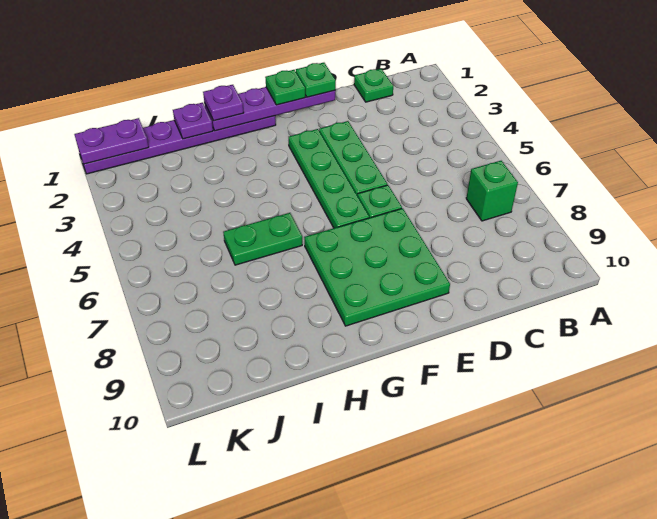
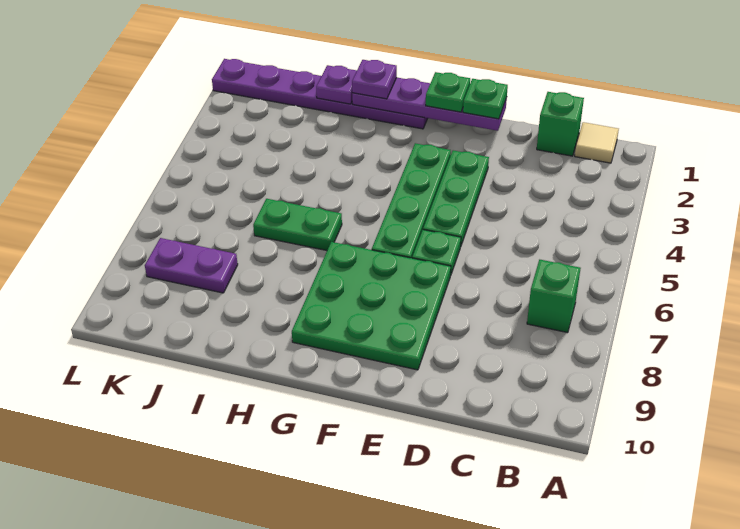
none -> tan tile B1 level 1
green plate C1 level 1 -> green brick C1 level 1
purple plate K1:L1 level 2 -> purple plate J8:K8 level 1

